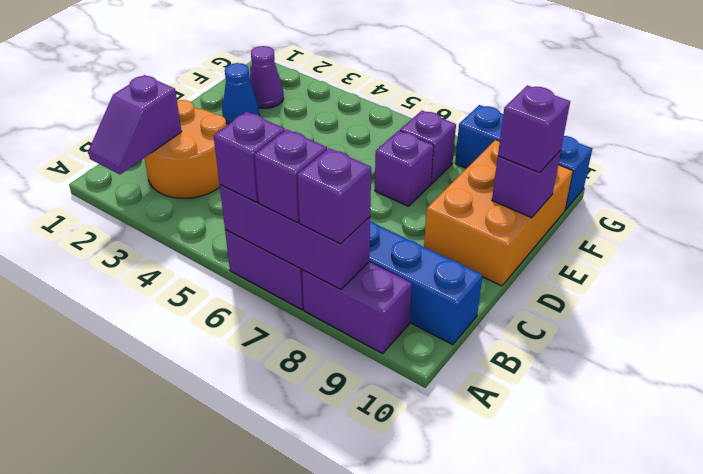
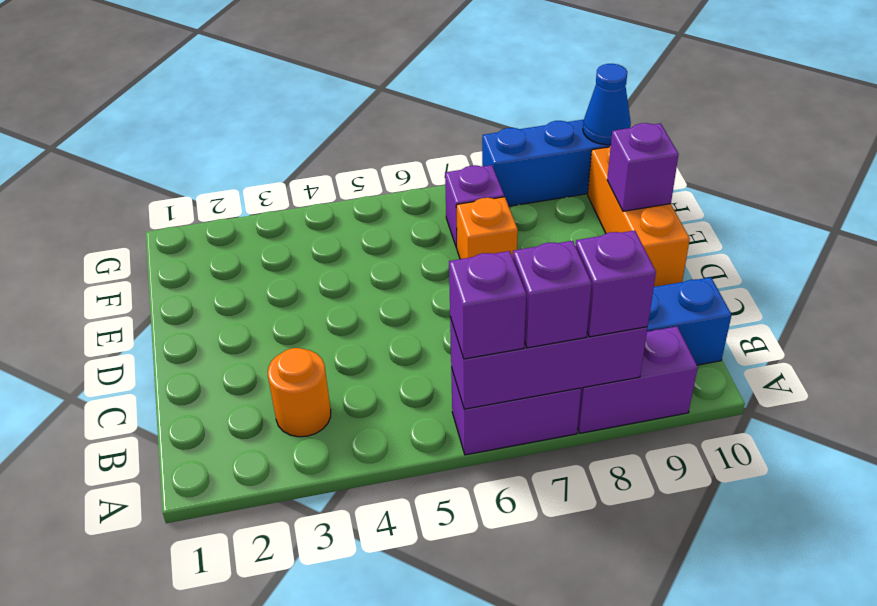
purple slope A2:B2 level 2 top B -> none
orange round brick B2:C3 level 1 -> orange round brick B3 level 1
orange brick D9:F10 level 1 -> orange brick D10:F10 level 1
blue cone E2 level 1 -> blue cone G10 level 2
purple brick E7 level 1 -> orange brick E7 level 1
purple brick E10 level 3 -> none
purple cone F2 level 1 -> none

